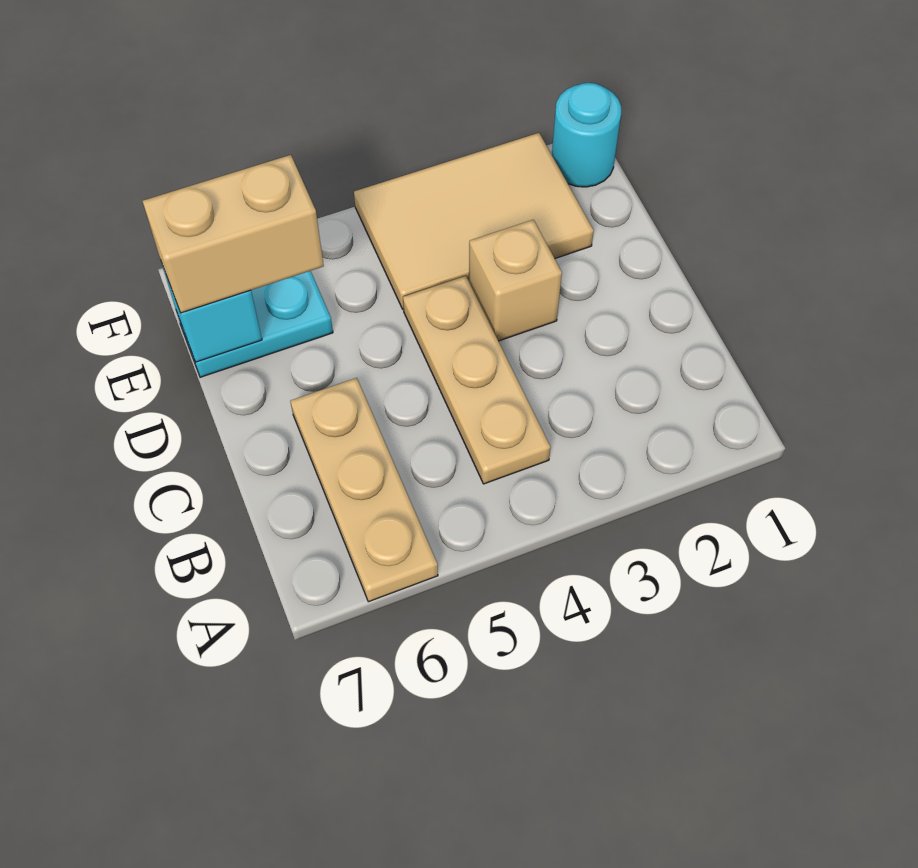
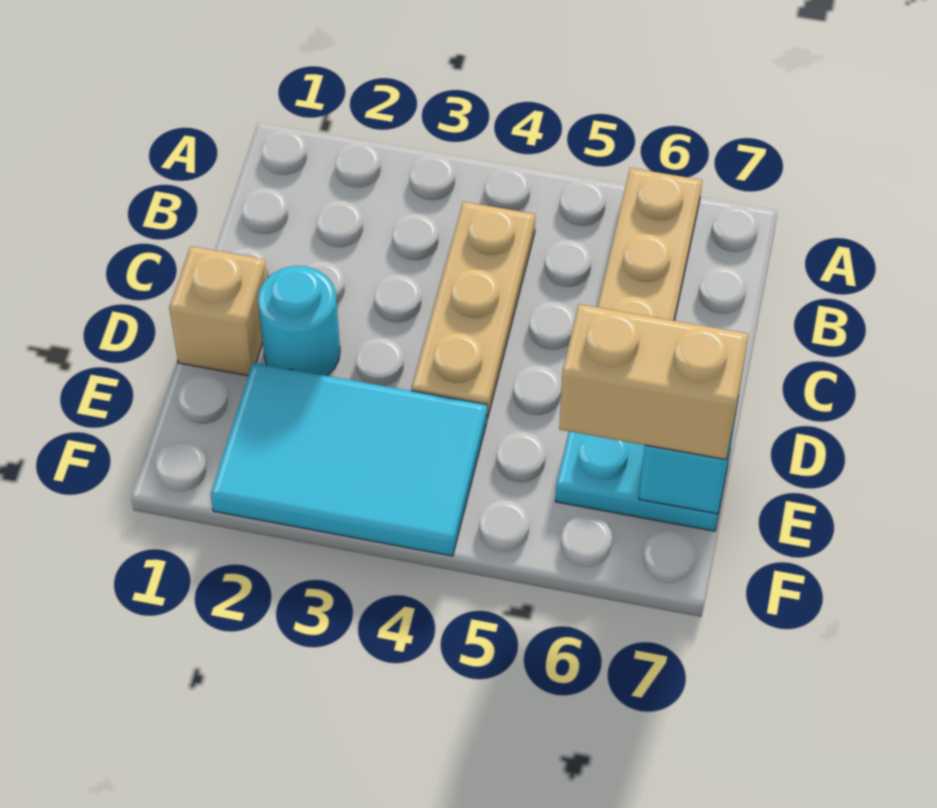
tan brick D3 level 1 -> tan brick D1 level 1
tan tile E2:F4 level 1 -> cyan tile E2:F4 level 1
cyan round brick F1 level 1 -> cyan round brick D2 level 1

